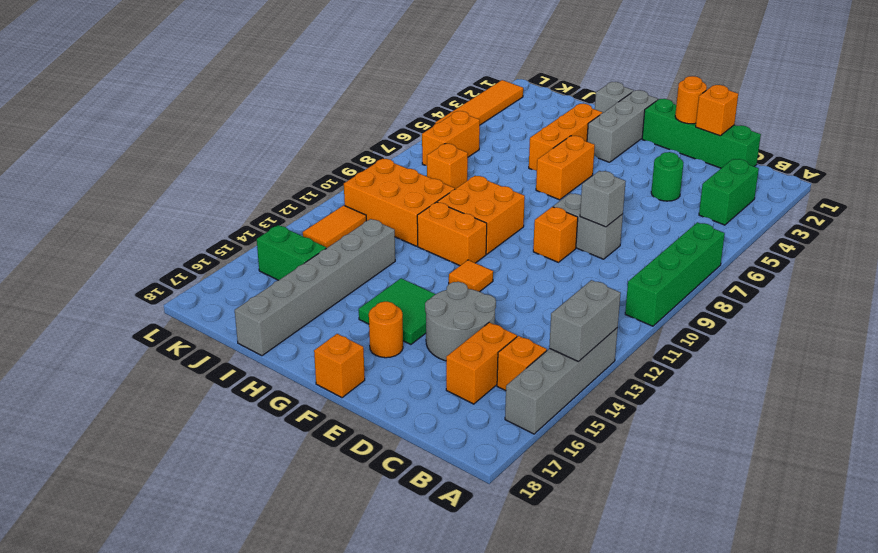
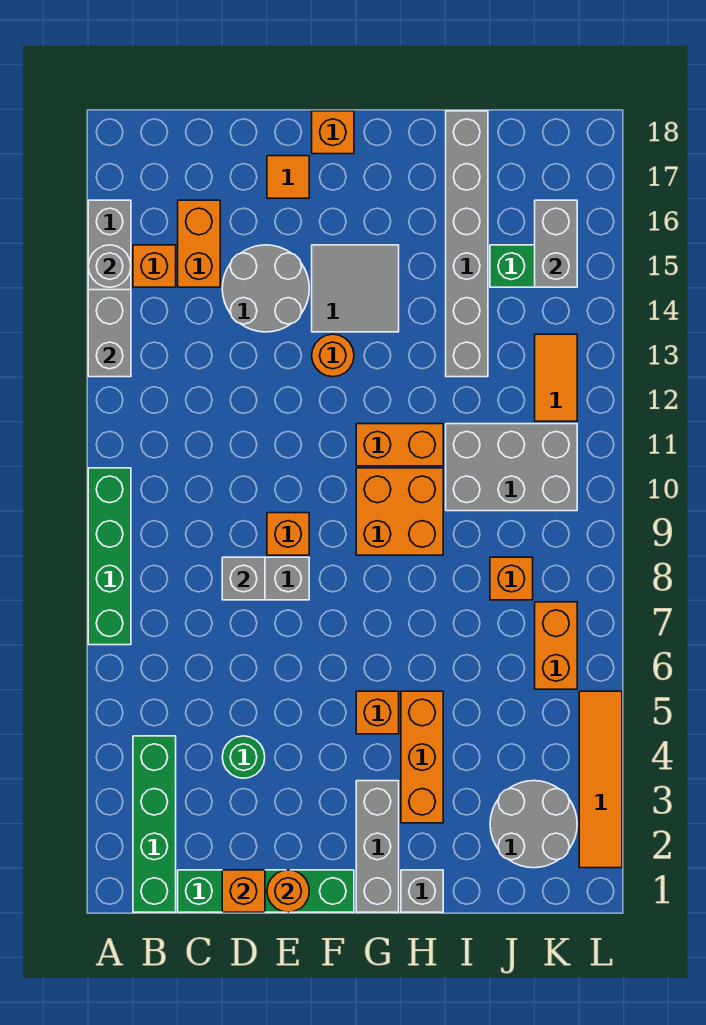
none -> grey round brick A15 level 2
green brick B3:B4 level 1 -> green brick B1:B4 level 1
orange tile F12 level 1 -> orange tile E17 level 1
green tile F14:G15 level 1 -> grey tile F14:G15 level 1
orange round brick F16 level 1 -> orange round brick F13 level 1
orange brick G5:G6 level 1 -> orange brick G5 level 1
orange brick I10:K11 level 1 -> grey brick I10:K11 level 1
none -> grey round brick J2:K3 level 1
none -> grey brick K15:K16 level 2

